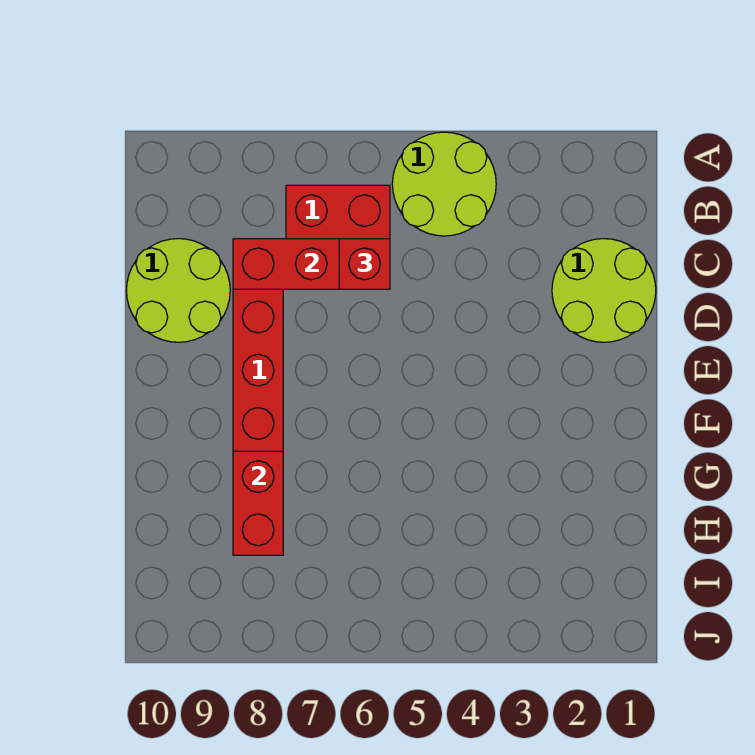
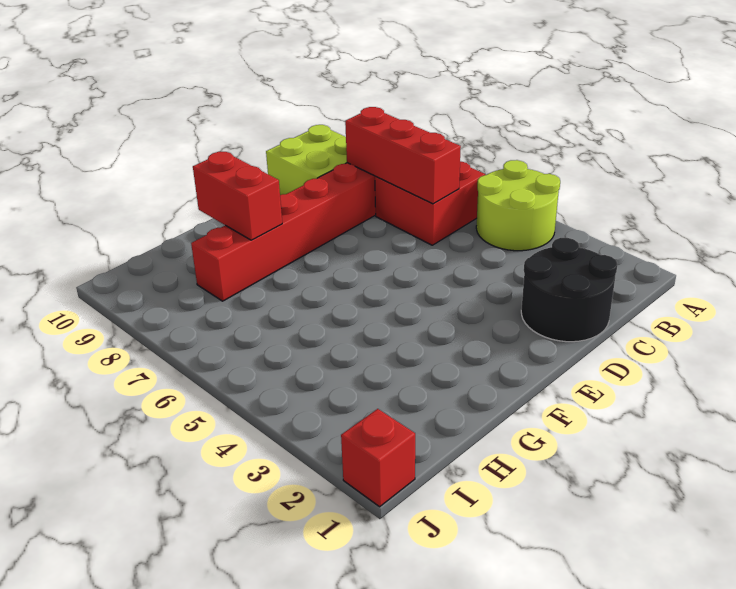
lime round brick C1:D2 level 1 -> black round brick C1:D2 level 1
red brick C6 level 3 -> red brick J1 level 1
lime round brick C9:D10 level 1 -> lime brick C9:D10 level 1
red brick G8:H8 level 2 -> red brick G8:G9 level 2

